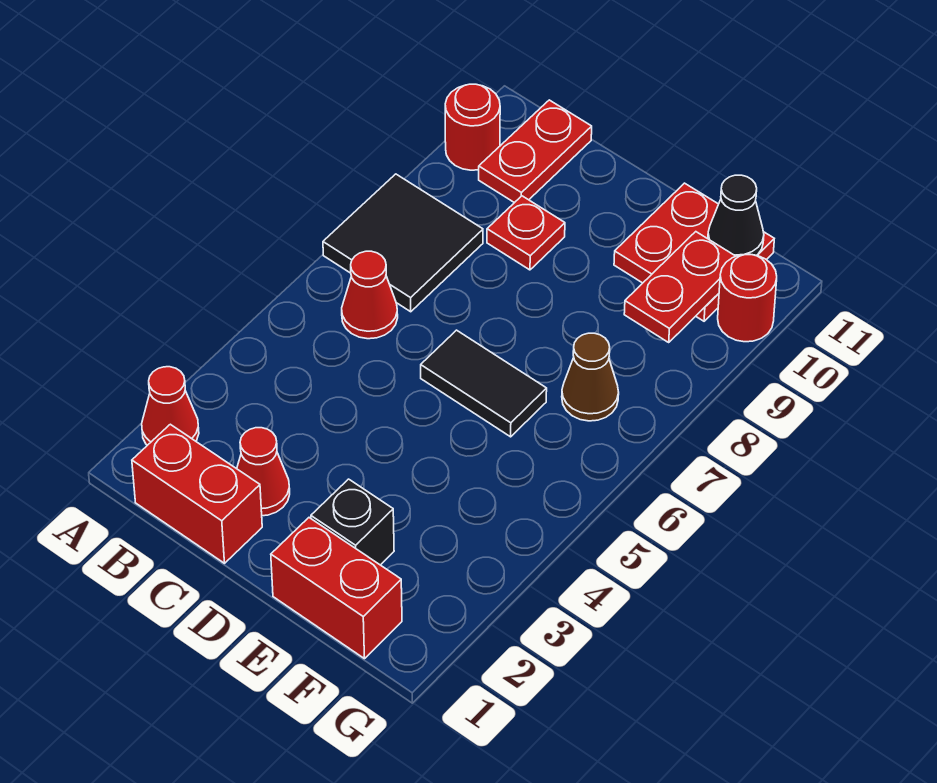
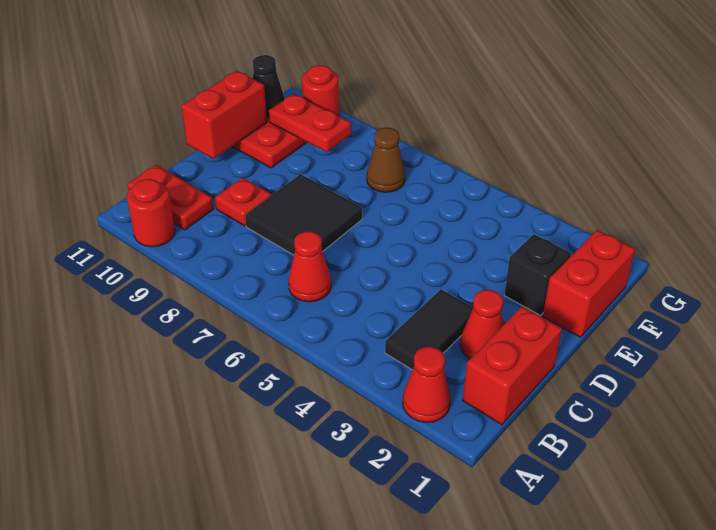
black tile A7:B8 level 1 -> black tile C7:D8 level 1
black tile D6:E6 level 1 -> black tile B3:C3 level 1
none -> red brick D11:E11 level 2

